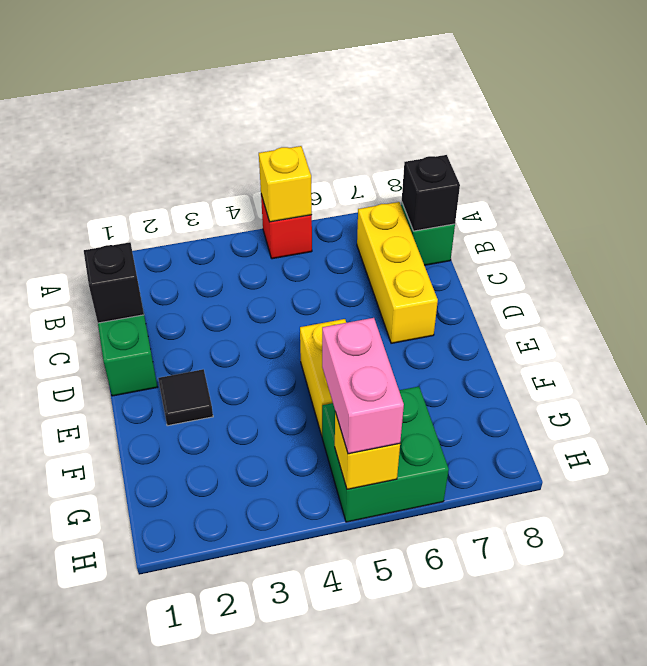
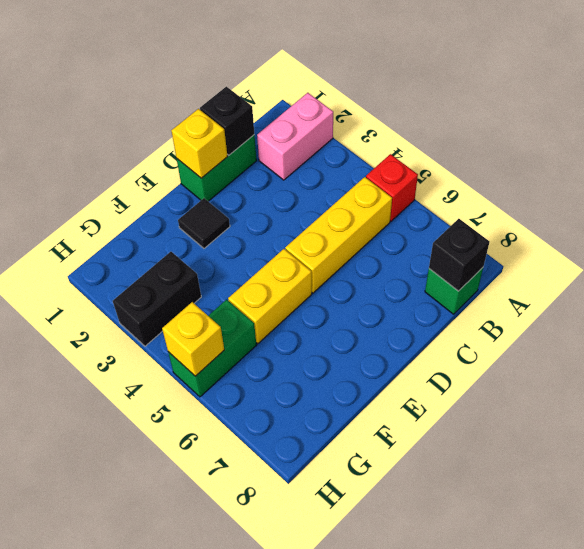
yellow brick A5 level 2 -> yellow brick D1 level 2
yellow brick B7:D7 level 1 -> yellow brick B5:D5 level 1
none -> black brick G3:H3 level 1
green brick G5:H6 level 1 -> green brick G5:H5 level 1
pink brick G5:H5 level 3 -> pink brick A2:B2 level 1

